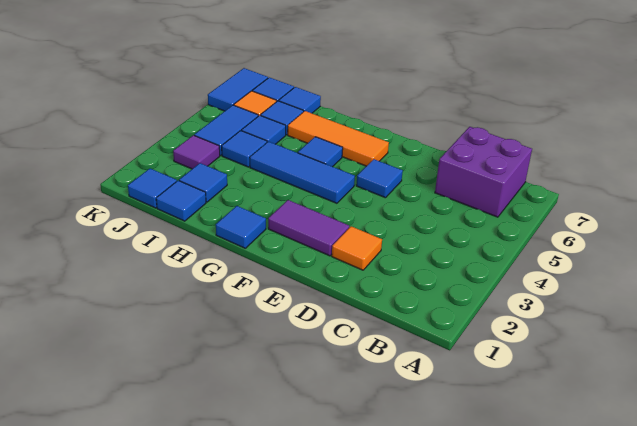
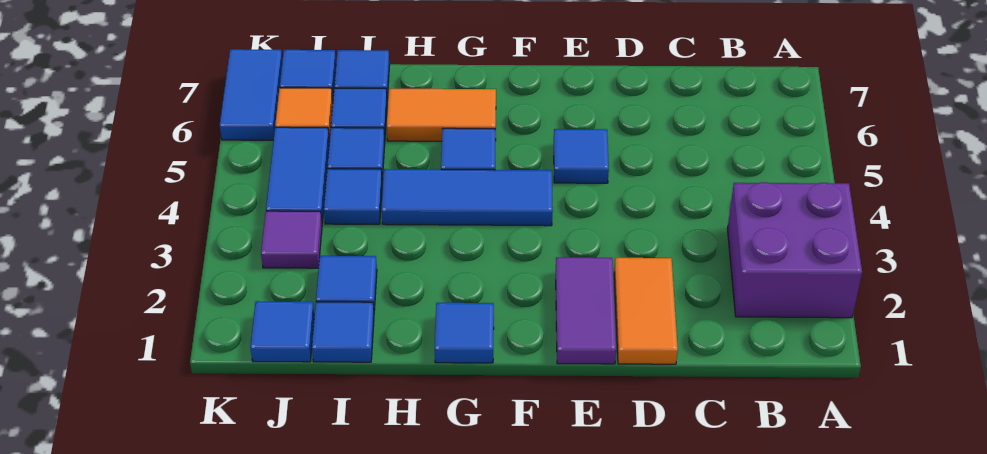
purple brick B6:C7 level 1 -> purple brick A2:B3 level 1
orange tile D2 level 1 -> orange tile D1:D2 level 1
purple tile E2:F2 level 1 -> purple tile E1:E2 level 1
orange tile F6:H6 level 1 -> orange tile G6:H6 level 1

